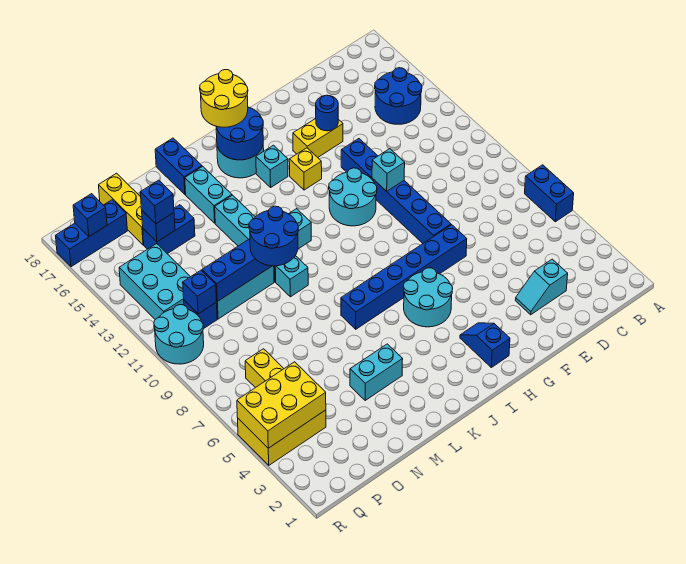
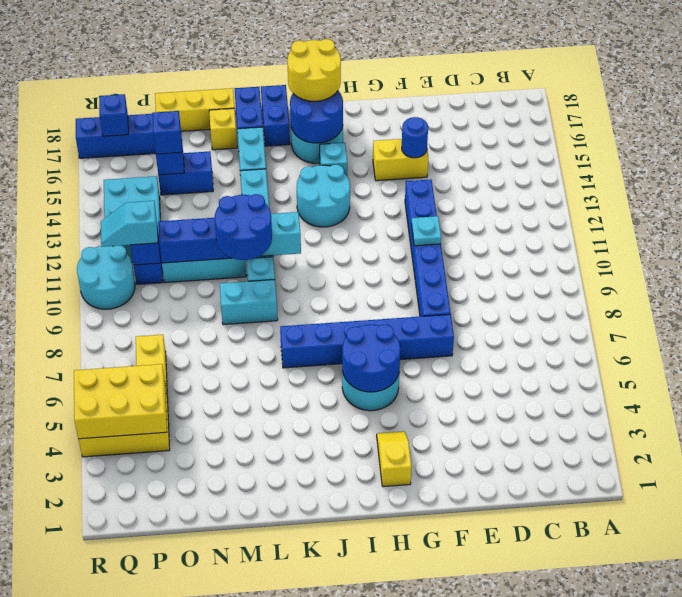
blue brick A6:A7 level 1 -> blue brick K17:K18 level 1
blue round brick B14:C15 level 1 -> blue round brick H5:I6 level 2
cyan slope D3:E3 level 1 top D -> cyan slope P11:Q11 level 3 top P
cyan brick F11 level 2 -> cyan plate F11 level 2
cyan round brick G11:H12 level 1 -> cyan round brick I13:J14 level 1
blue slope H2:H3 level 1 top 2 -> yellow slope H2:H3 level 1 top 2
yellow brick H14 level 1 -> yellow brick M17 level 1
cyan brick L4:M4 level 1 -> cyan brick L9:M9 level 1
yellow brick O16:O18 level 1 -> yellow brick M18:O18 level 1

